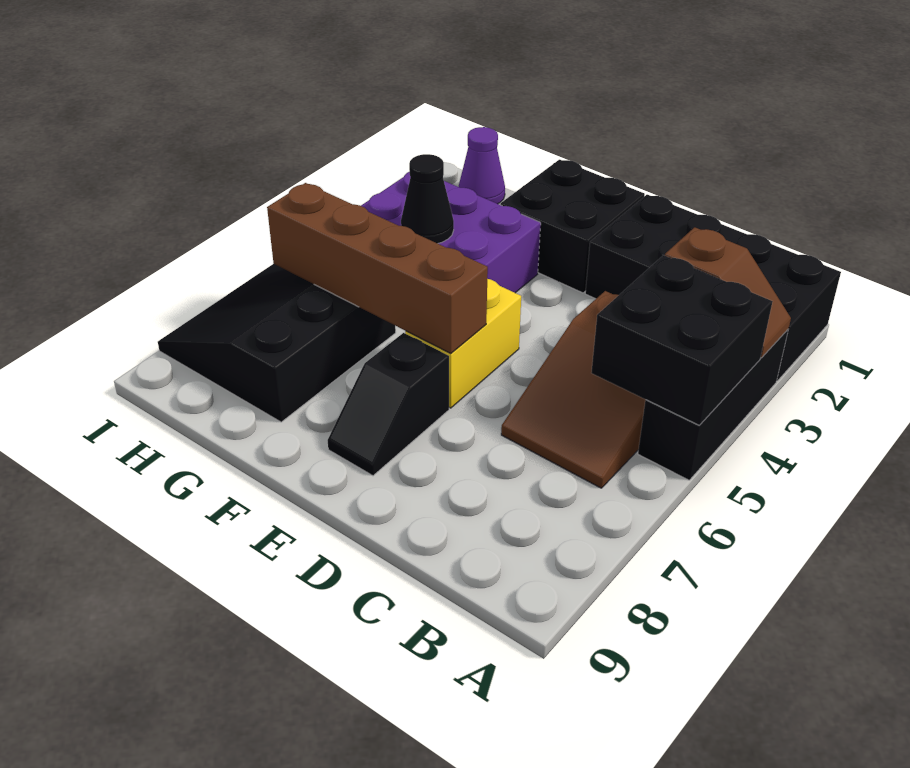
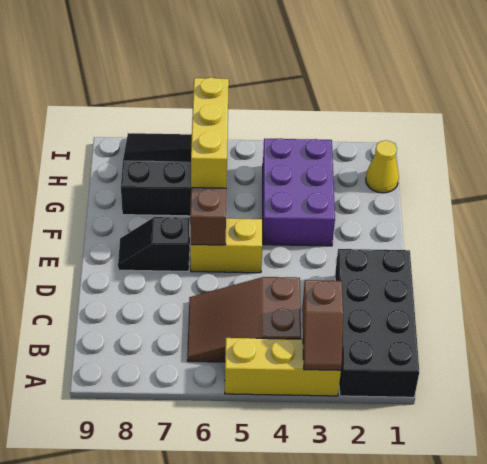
black brick A3:A5 level 1 -> yellow brick A3:A5 level 1
black brick A4:B5 level 2 -> none
black brick E1:F2 level 1 -> none
none -> yellow brick F6:H6 level 3
black cone G4 level 2 -> none
purple cone H1 level 1 -> yellow cone H1 level 1

